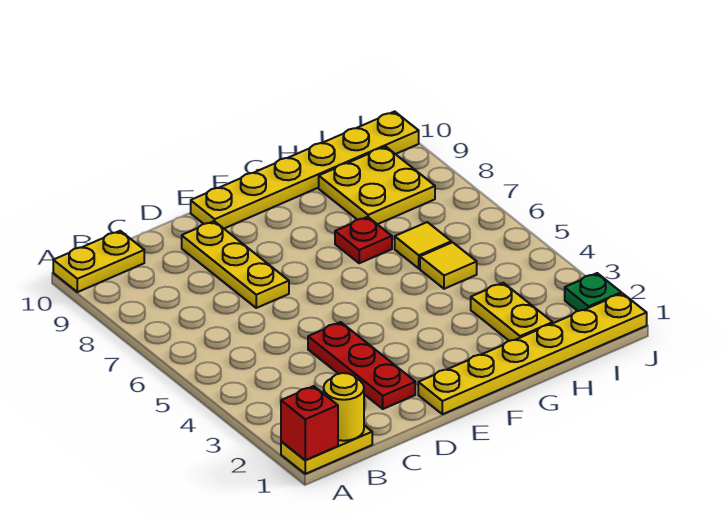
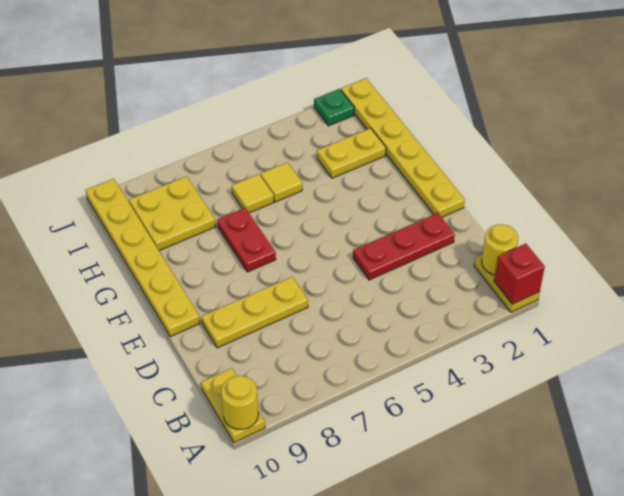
none -> yellow round brick A10 level 2
red plate G7 level 1 -> red plate F7:G7 level 1

